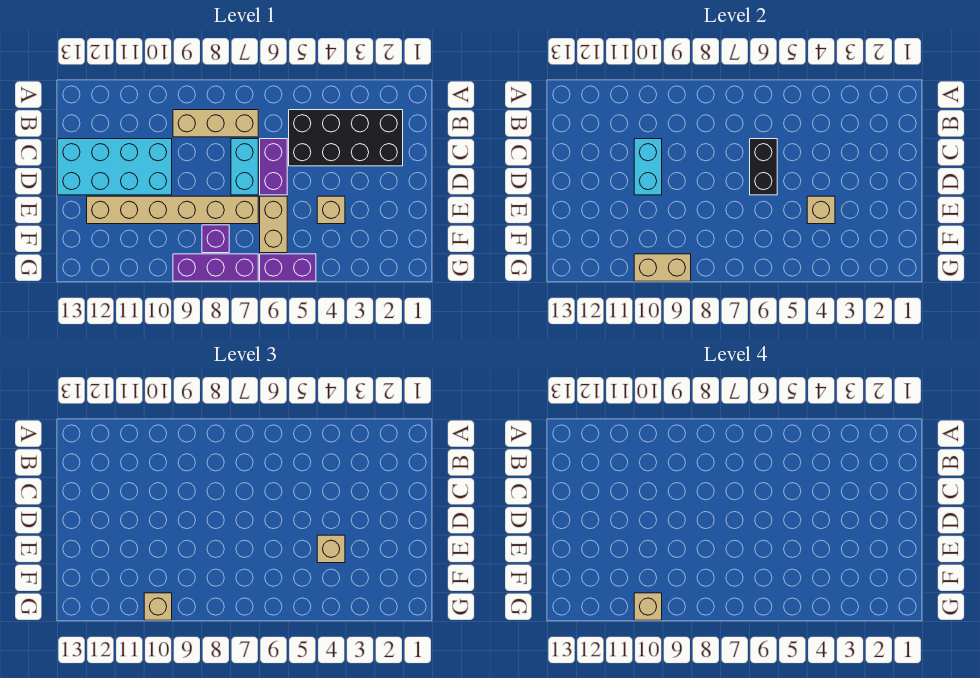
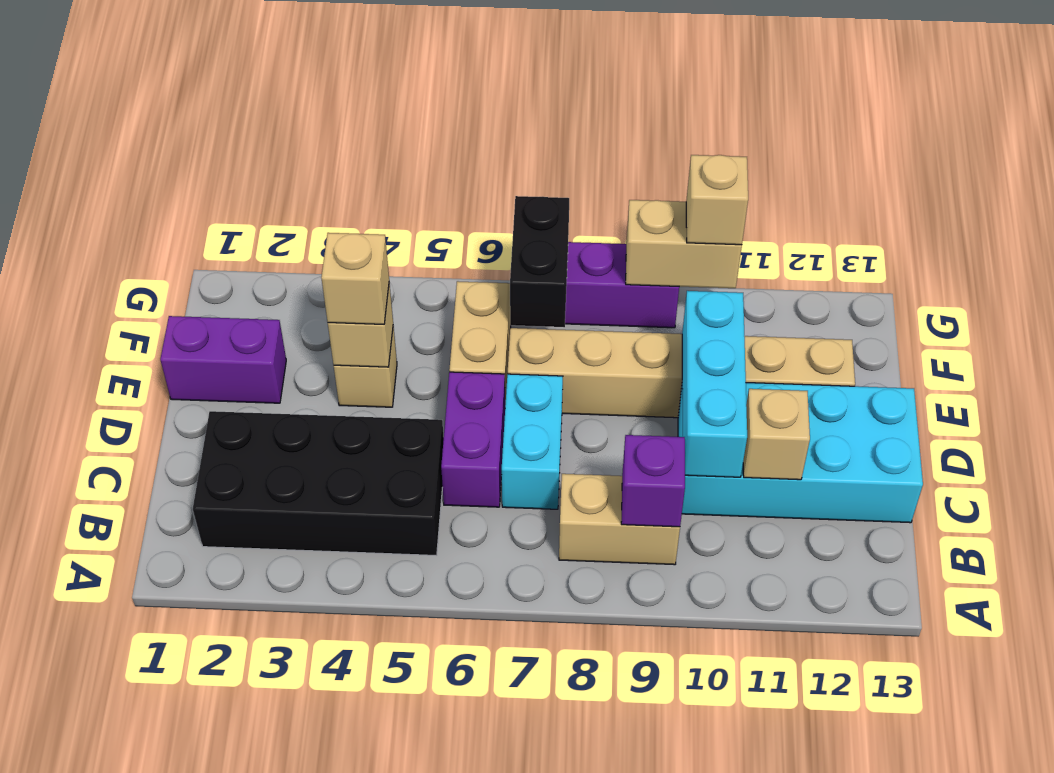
tan brick B7:B9 level 1 -> tan brick B8:B9 level 1
black brick C6:D6 level 2 -> black brick F7:G7 level 2
cyan brick C10:D10 level 2 -> cyan brick C10:E10 level 2
purple brick F8 level 1 -> purple brick B9 level 2
purple brick G5:G6 level 1 -> purple brick E1:E2 level 1
tan brick G10 level 4 -> tan brick C11 level 2

